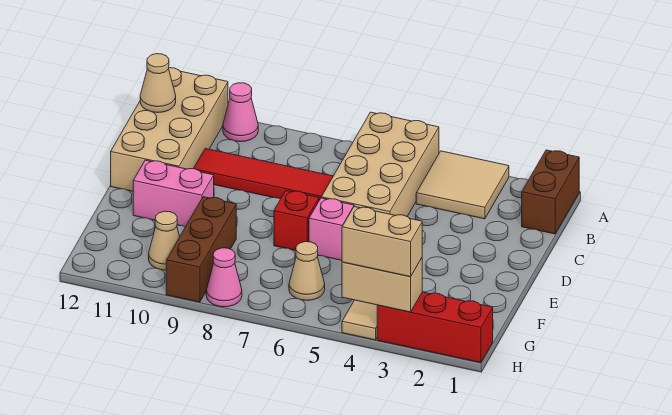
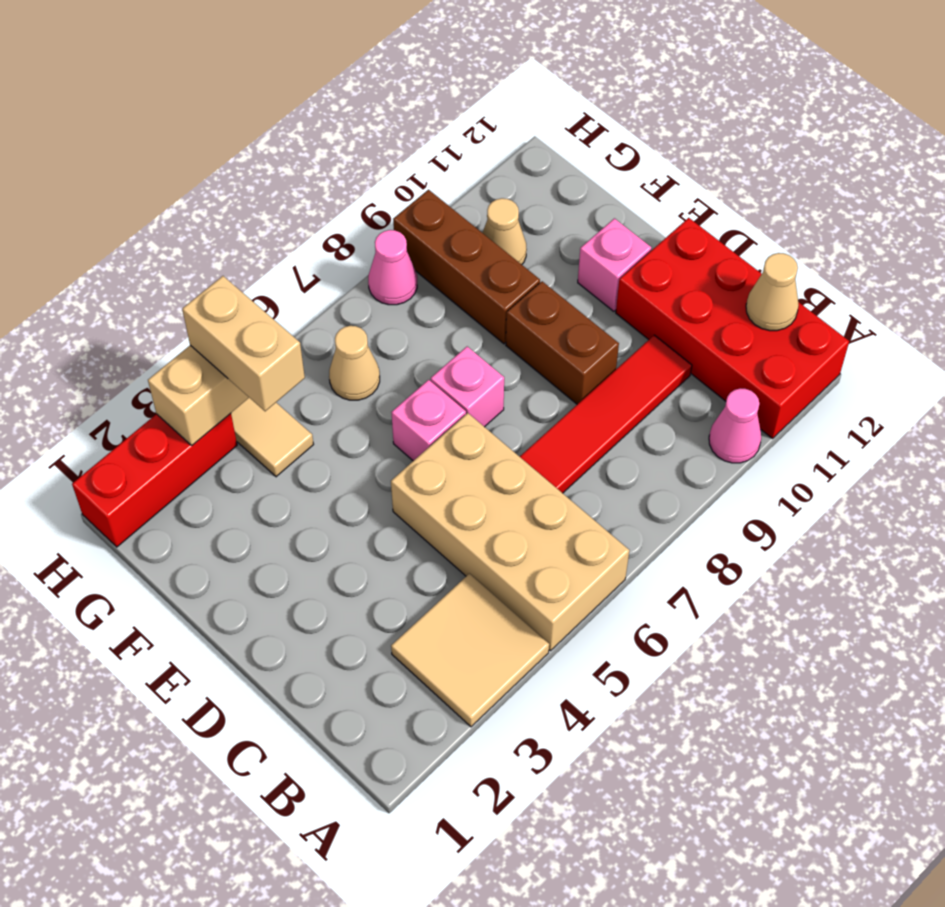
brown brick A1:B1 level 1 -> brown brick D9:E9 level 1
tan brick A11:D12 level 1 -> red brick A11:D12 level 1
red brick E7 level 1 -> pink brick E7 level 1
pink brick E10:E11 level 1 -> pink brick E11 level 1
tan brick H3:H4 level 3 -> tan brick G4:H4 level 3

